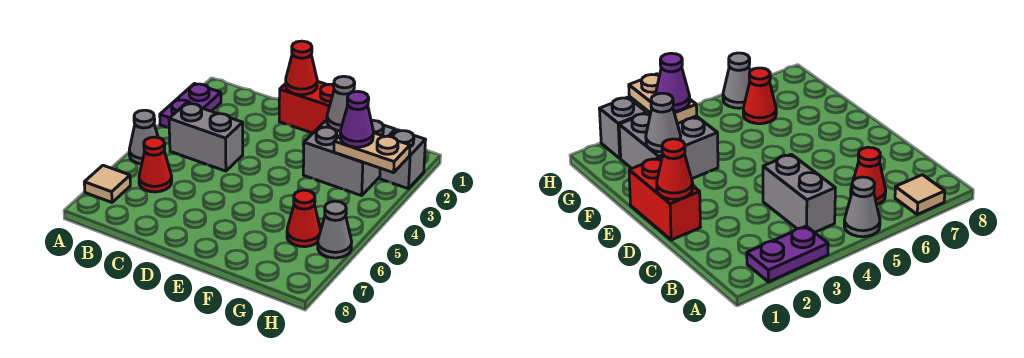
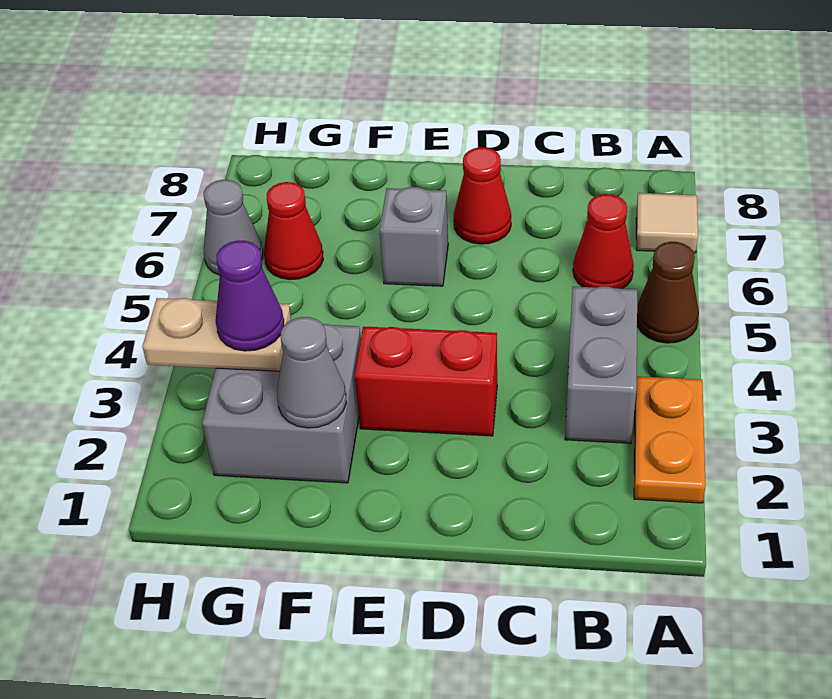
purple plate A2:A3 level 1 -> orange plate A2:A3 level 1
grey cone A5 level 1 -> brown cone A5 level 1
grey brick B4:C4 level 1 -> grey brick B3:B4 level 1
red brick D1:E1 level 1 -> red brick D3:E3 level 1
red cone D1 level 2 -> red cone D7 level 1
grey brick H2 level 1 -> grey brick E6 level 1

